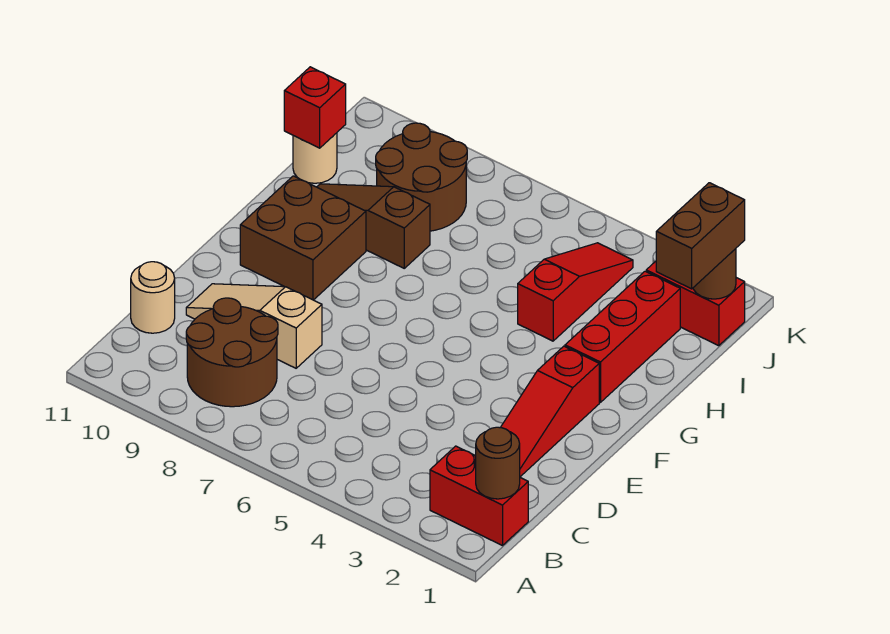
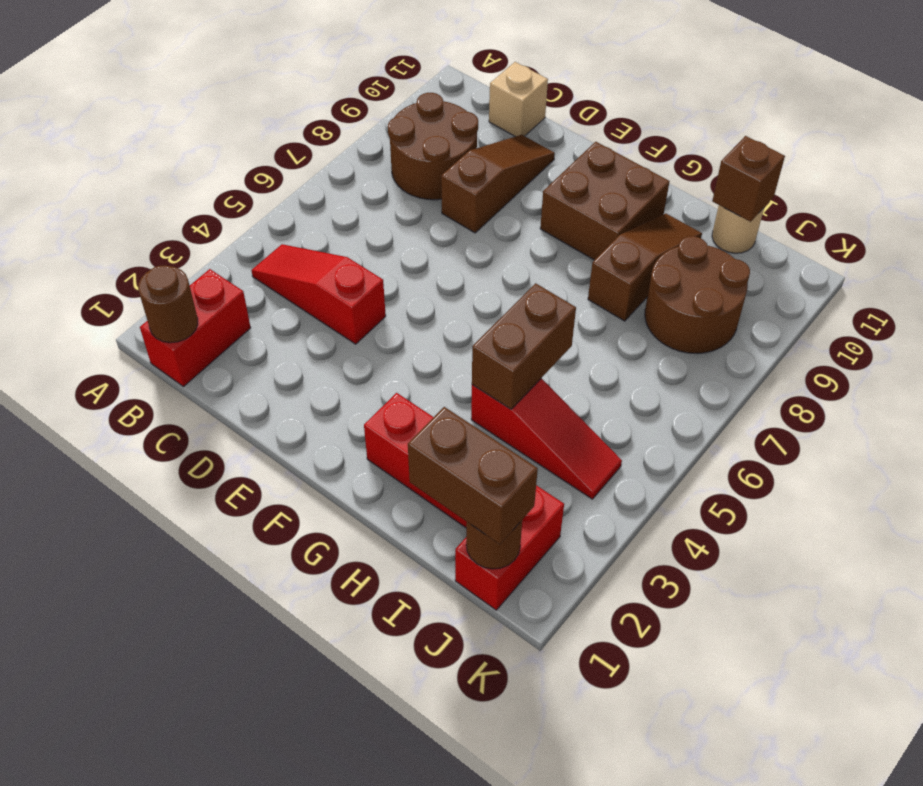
tan round brick C11 level 1 -> tan brick C11 level 1
red slope D2:F2 level 1 top F -> red slope B4:D4 level 1 top D
tan slope D8:D10 level 1 top 8 -> brown slope D8:D10 level 1 top 8
none -> brown brick H4:H5 level 2
red brick I11 level 2 -> brown brick I11 level 2

